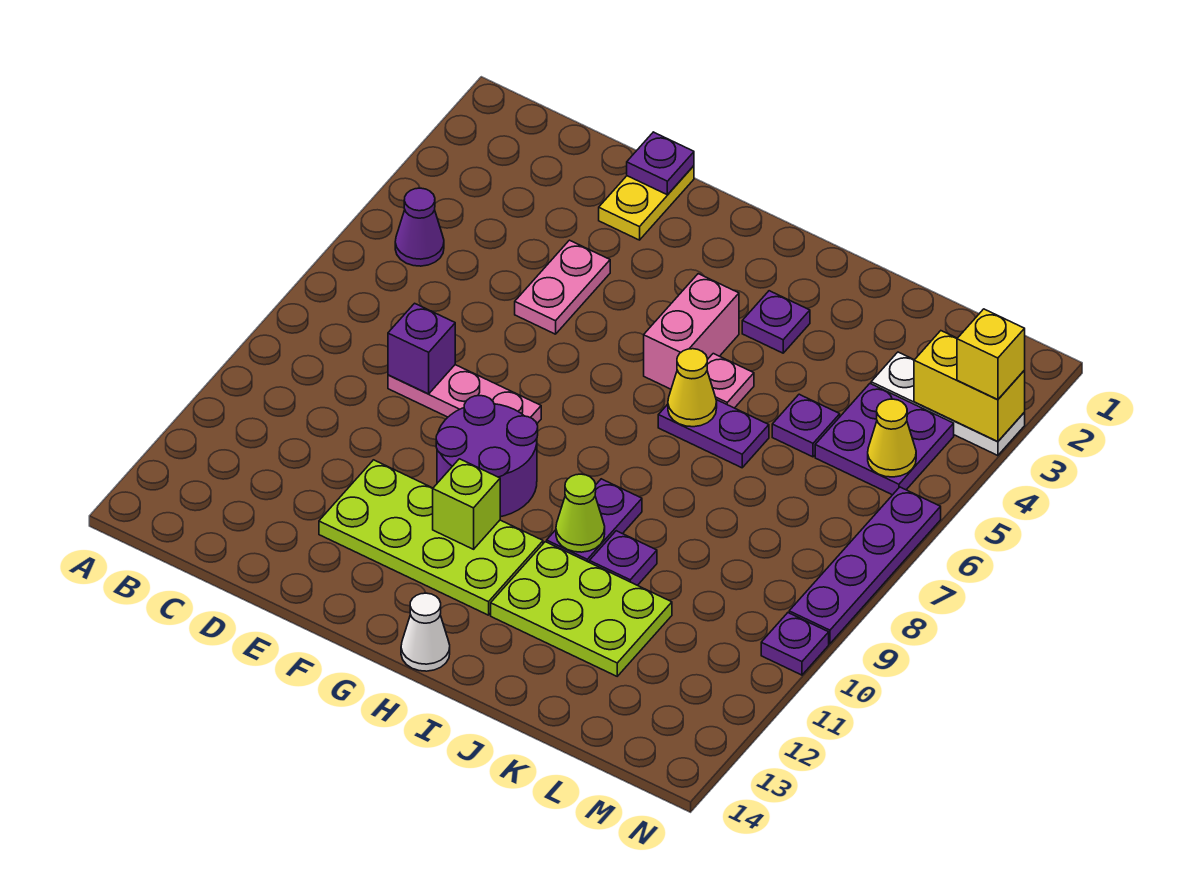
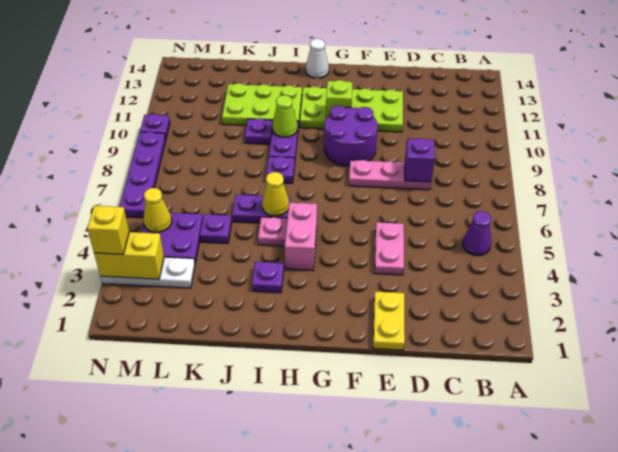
purple plate E1 level 2 -> purple plate I8 level 1

